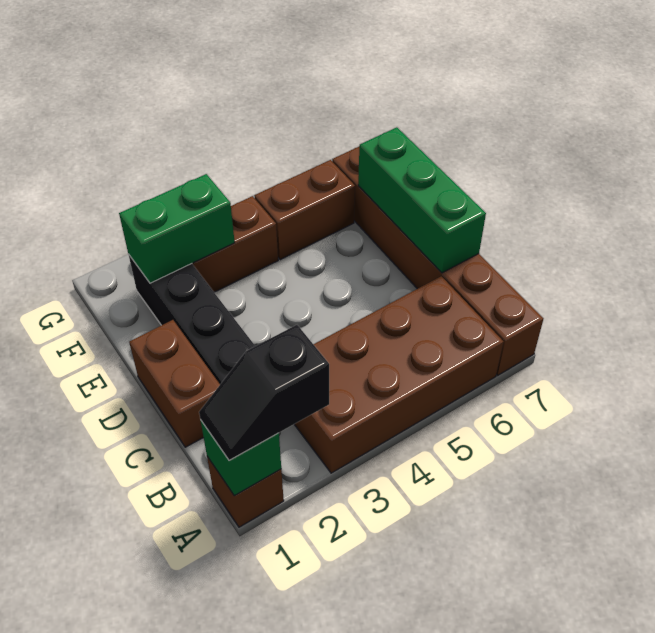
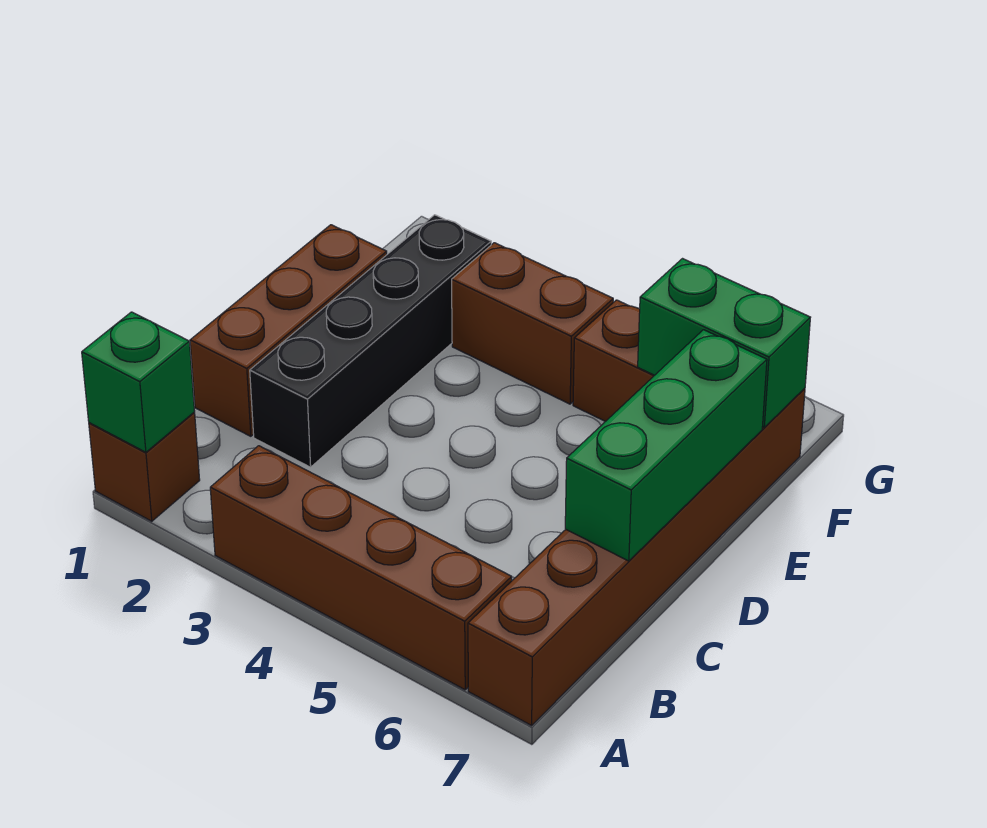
black slope A1:A2 level 3 top 2 -> none
brown brick A3:B6 level 1 -> brown brick A3:A6 level 1
brown brick C1:D1 level 1 -> brown brick C1:E1 level 1
green brick F2:F3 level 2 -> green brick F6:F7 level 2

